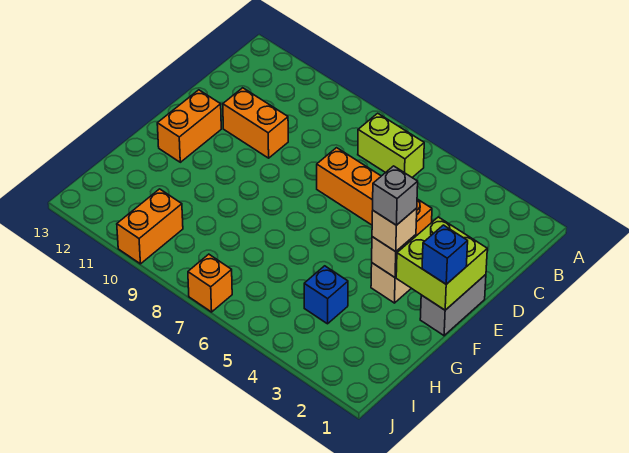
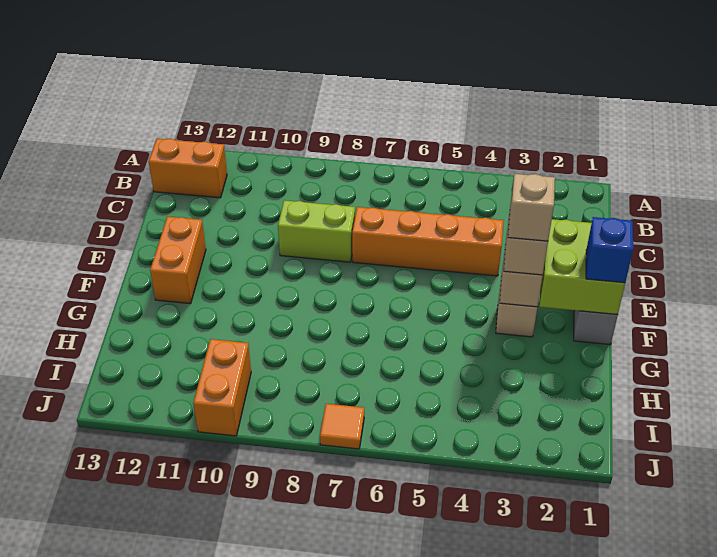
lime brick B6:B7 level 1 -> lime brick D8:D9 level 1
orange brick D10:D11 level 1 -> orange brick B12:B13 level 1
grey brick F3 level 4 -> tan brick F3 level 4
blue brick H4 level 1 -> none
orange brick J7 level 1 -> orange tile J7 level 1

